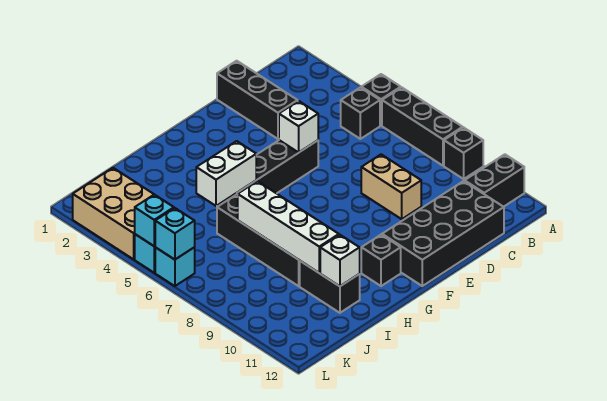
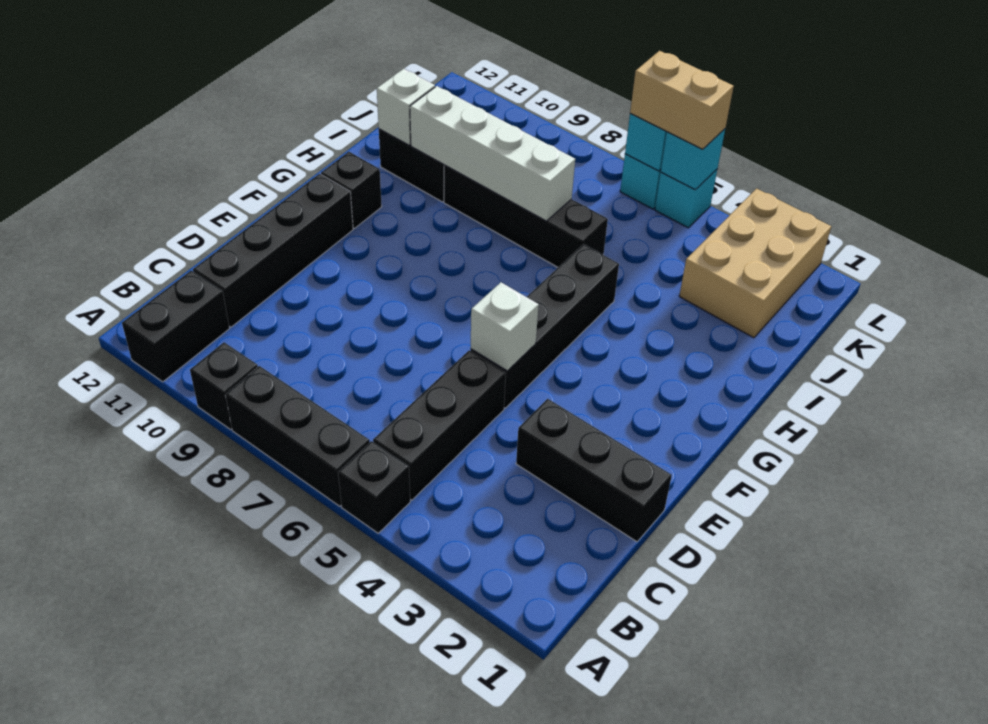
black brick B5 level 1 -> black brick B5:D5 level 1
black brick C11:F12 level 1 -> black brick C11:F11 level 1
tan brick D8:D9 level 1 -> tan brick L5:L6 level 3
white brick H5:I5 level 2 -> none
tan brick K2:L4 level 1 -> tan brick J2:L3 level 1

